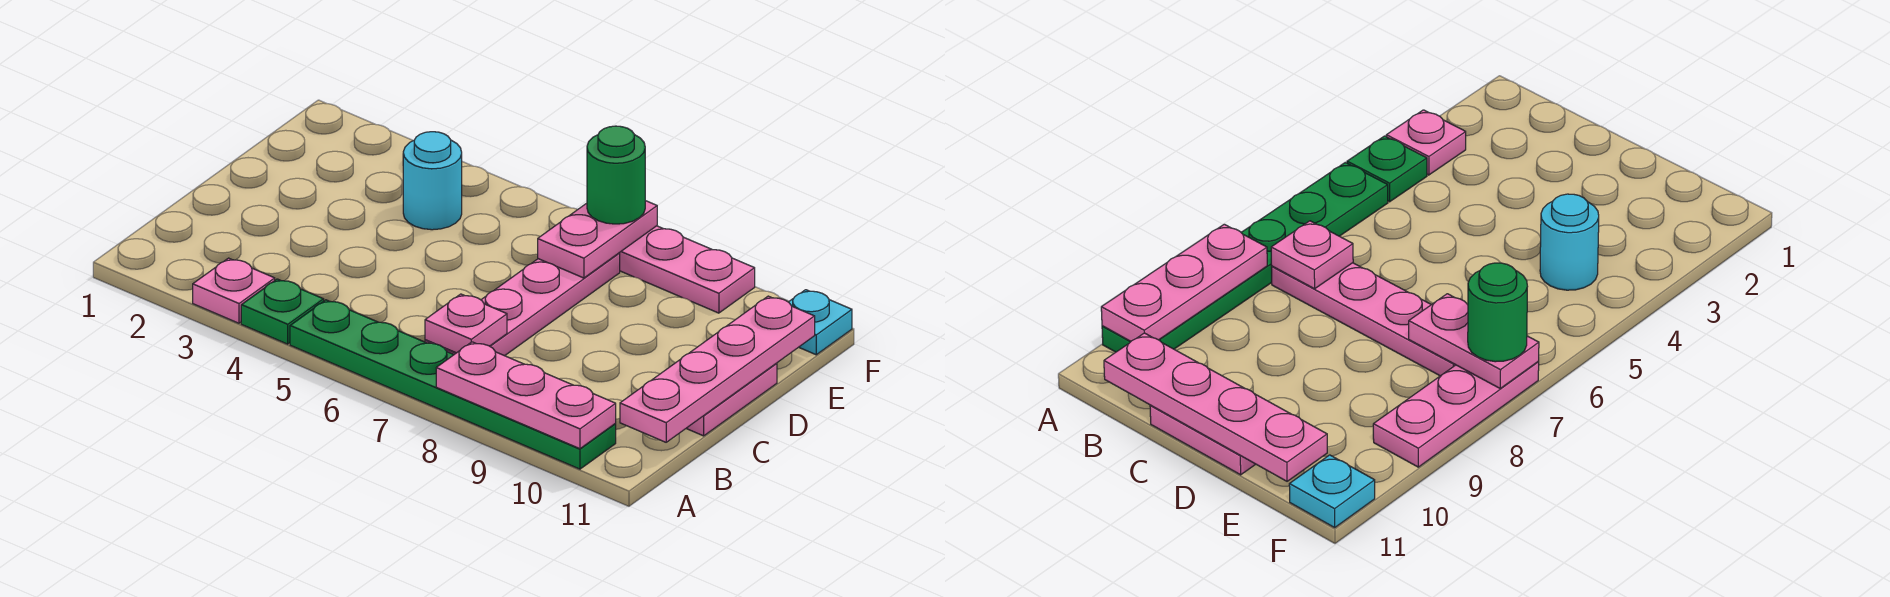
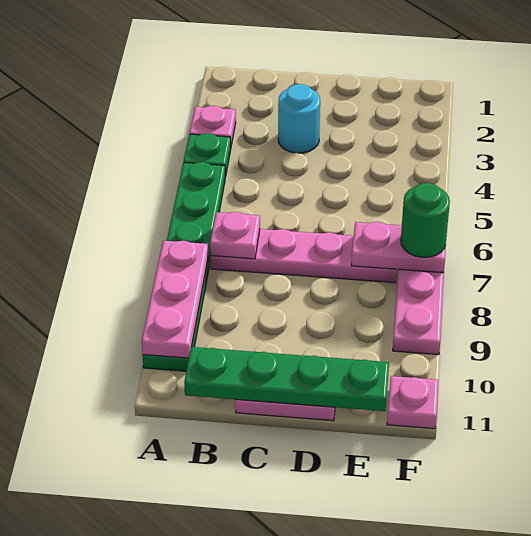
pink plate B11:E11 level 2 -> green plate B11:E11 level 2
cyan round brick E4 level 1 -> cyan round brick C3 level 1
cyan plate F11 level 1 -> pink plate F11 level 1

